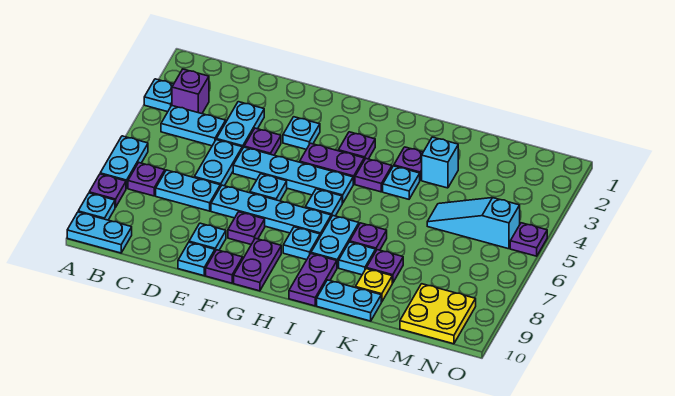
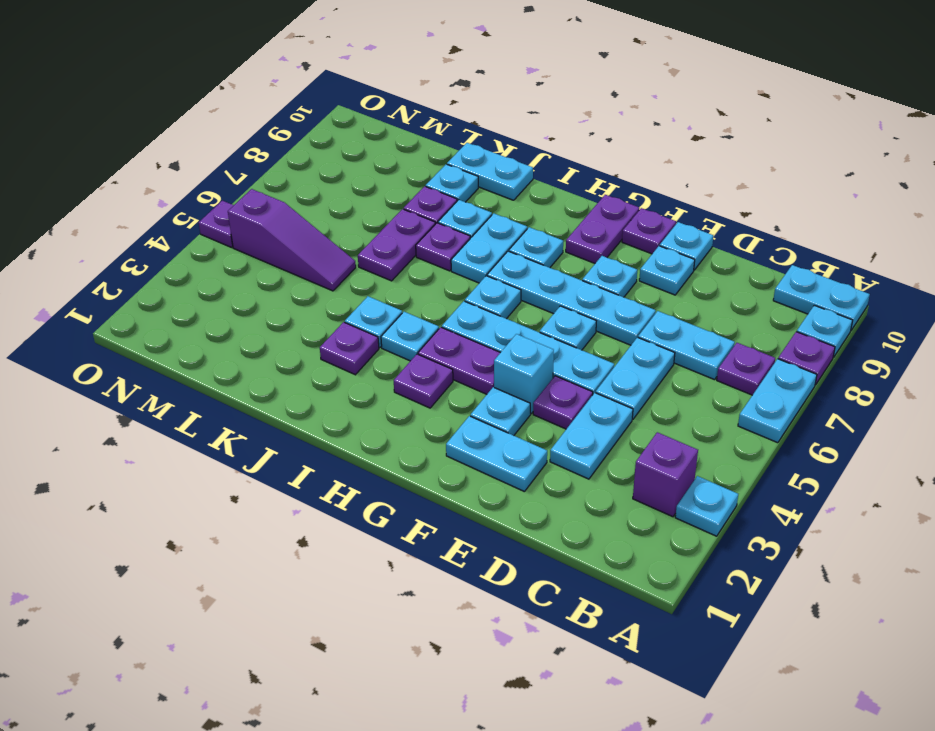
cyan plate B4:C4 level 1 -> cyan plate E2:F2 level 1
purple plate F8 level 1 -> cyan plate F8 level 1
purple plate I4 level 1 -> cyan plate I4 level 1
purple plate I9:I10 level 1 -> purple plate K6:K7 level 1
cyan brick K3 level 1 -> cyan brick F4 level 1
yellow plate K9 level 1 -> cyan plate K9 level 1
cyan slope L5:N5 level 1 top N -> purple slope L5:N5 level 1 top N
yellow plate M9:N10 level 1 -> none

